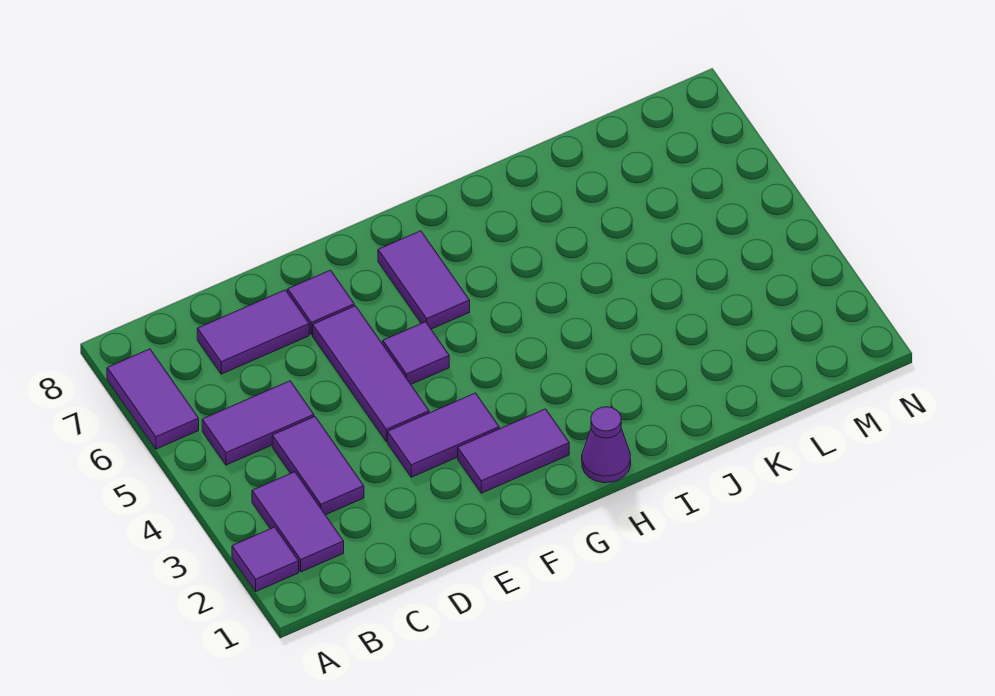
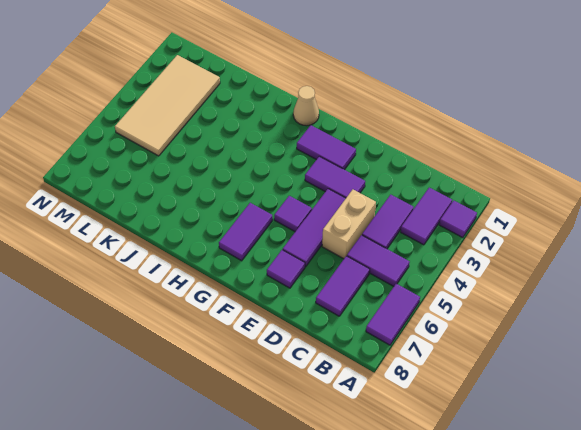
purple tile C7:D7 level 1 -> purple tile C6:C7 level 1
none -> tan brick D4:D5 level 1
purple cone H1 level 1 -> tan cone H1 level 1
none -> tan tile L2:M5 level 1

